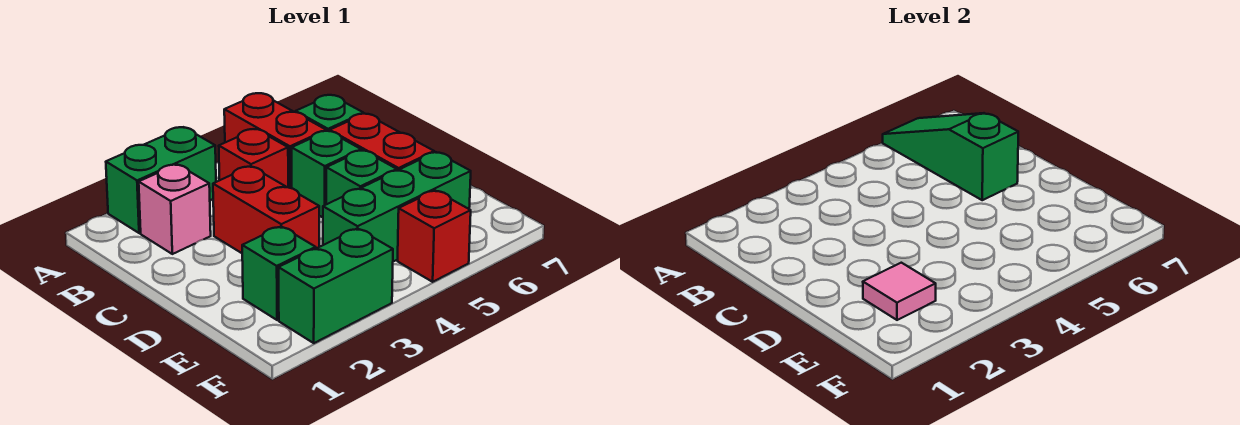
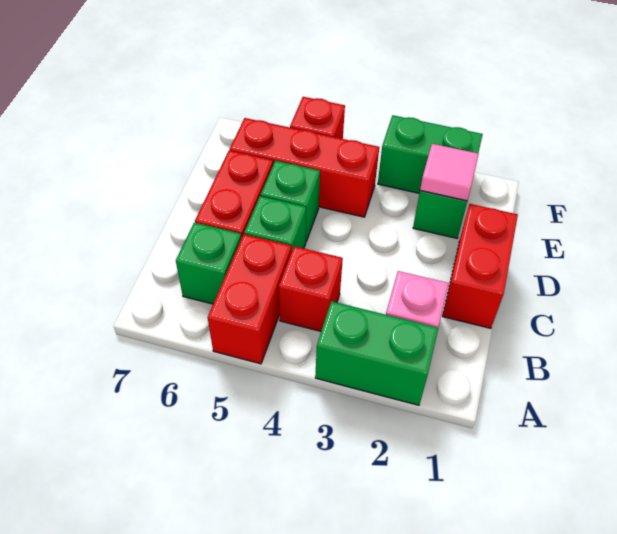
green slope A6:C6 level 2 top C -> none
red brick C3:D3 level 1 -> red brick C1:D1 level 1
green brick E4:E6 level 1 -> red brick E4:E6 level 1

